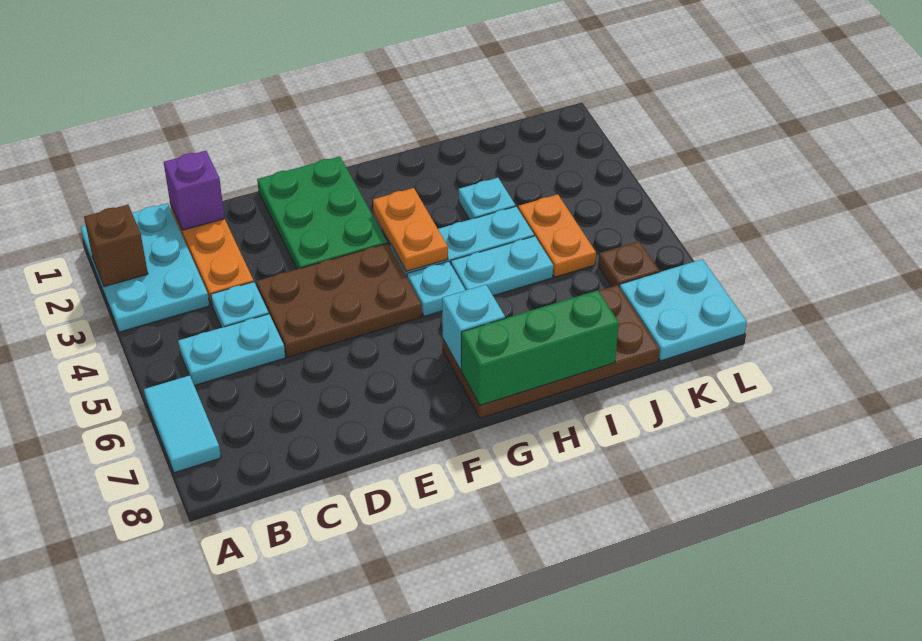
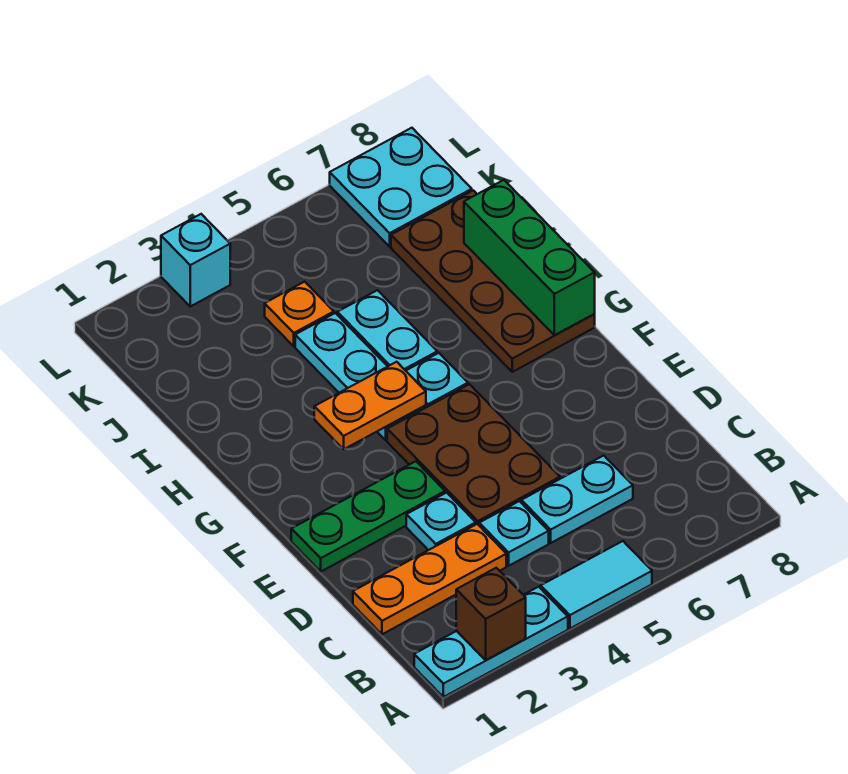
cyan plate A1:B3 level 1 -> cyan plate A1:A3 level 1
cyan tile A6:A7 level 1 -> cyan tile A4:A5 level 1
cyan plate B5:C5 level 1 -> cyan plate C5:C6 level 1
purple brick C1 level 2 -> none
green plate E1:F3 level 1 -> green plate E1:E3 level 1
cyan brick G7 level 2 -> cyan brick L3 level 1
cyan plate I3 level 1 -> cyan plate D3 level 1
orange plate J4:J5 level 1 -> orange plate J4 level 1
brown plate K6 level 1 -> none

